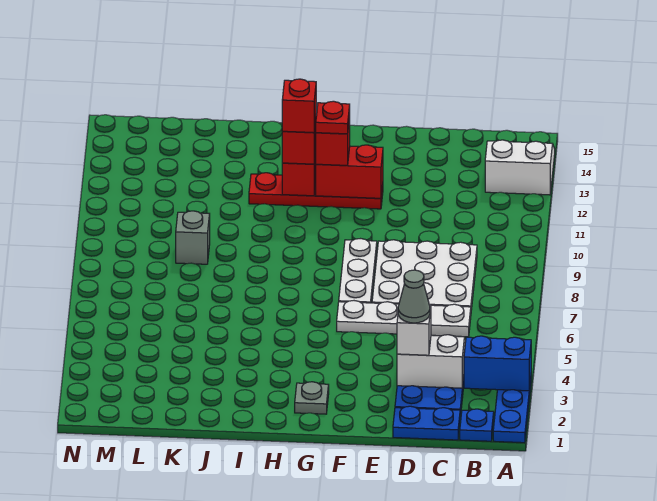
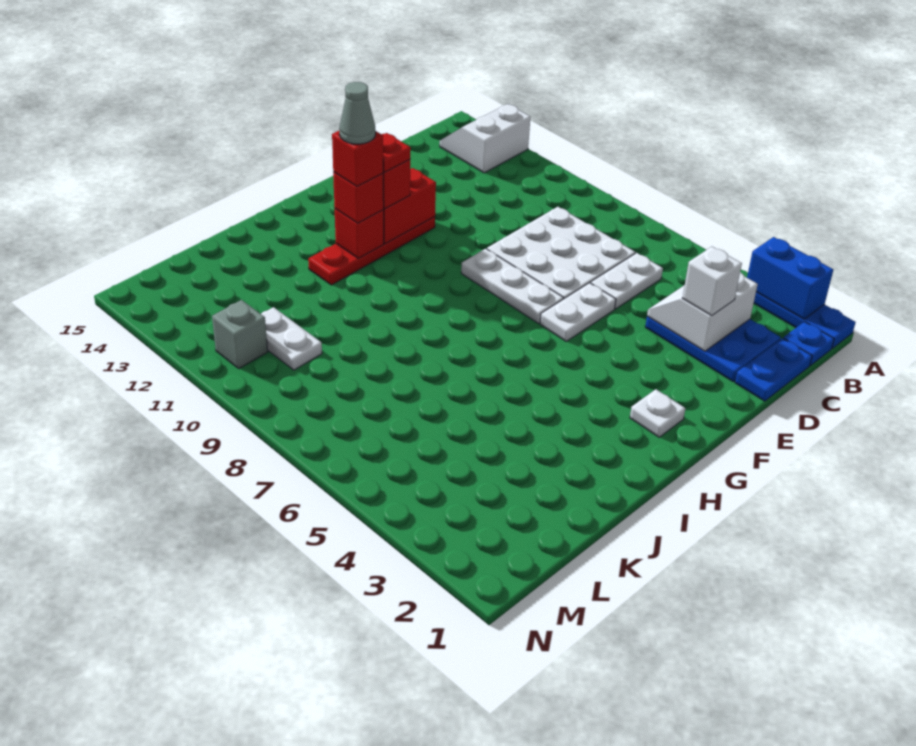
blue brick A3:B3 level 2 -> blue brick A2:A3 level 2
grey cone D3 level 4 -> grey cone H12 level 5
grey plate G2 level 1 -> white plate G2 level 1
grey brick K9 level 1 -> grey brick M11 level 1
none -> white plate L10:L11 level 1

